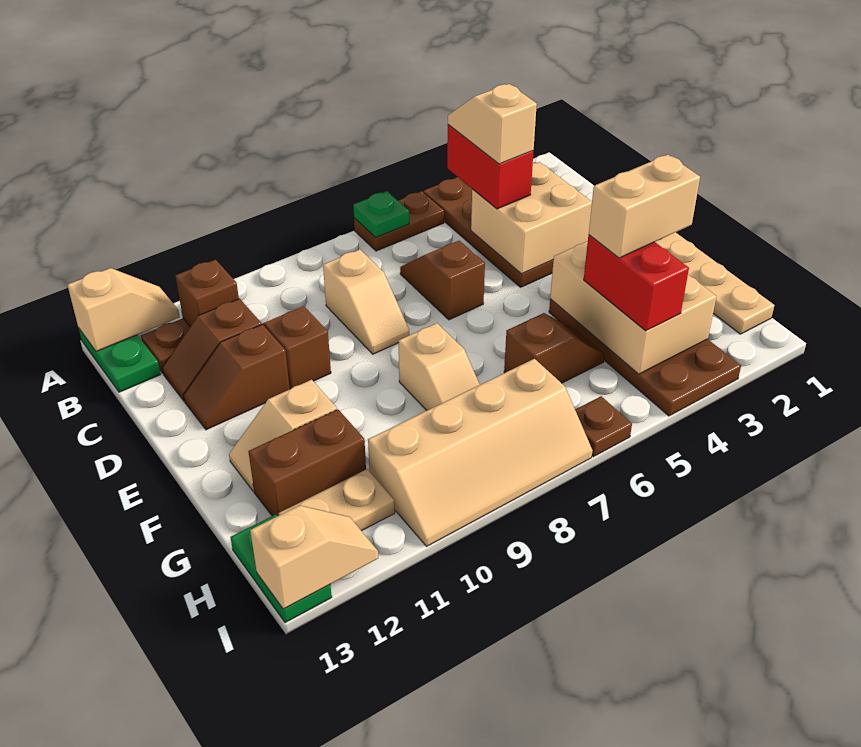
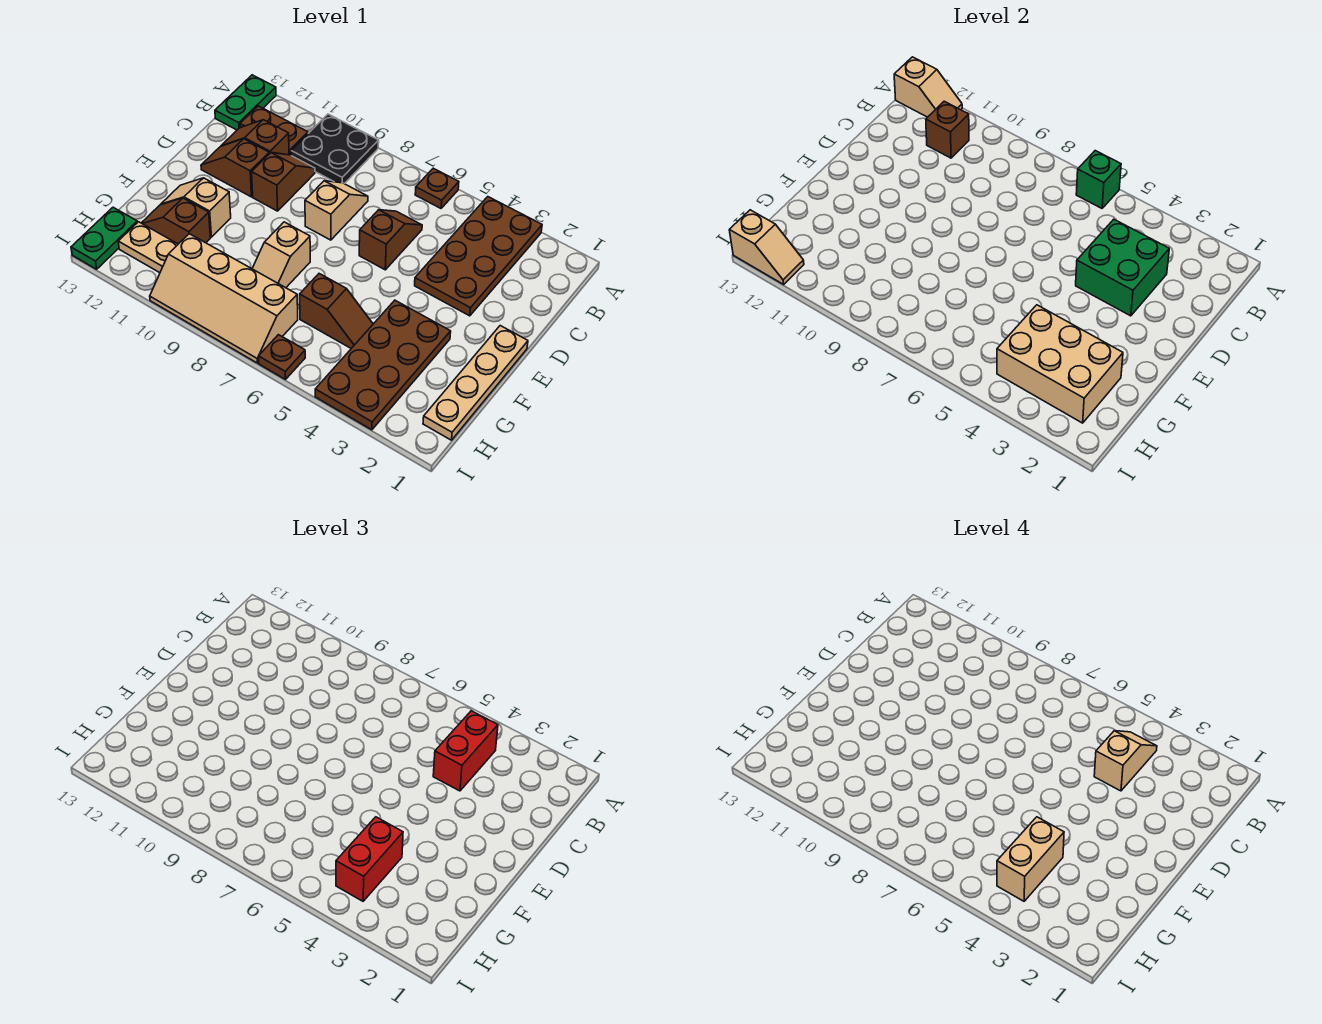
brown plate A5:A6 level 1 -> brown plate A6 level 1
green plate A6 level 2 -> green brick A6 level 2
none -> black plate A9:B10 level 1
tan brick C3:D4 level 2 -> green brick C3:D4 level 2
tan slope C8:D8 level 1 top C -> tan slope C8:D8 level 1 top D
tan brick F3:H4 level 2 -> tan brick G2:H4 level 2
tan brick G3:G4 level 4 -> tan brick G4:H4 level 4
brown brick G11:G12 level 1 -> brown slope G11:G12 level 1 top 11

